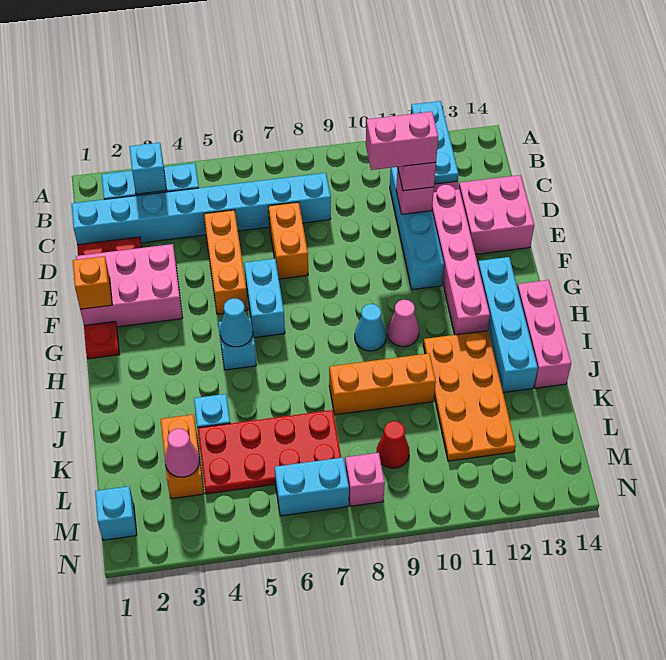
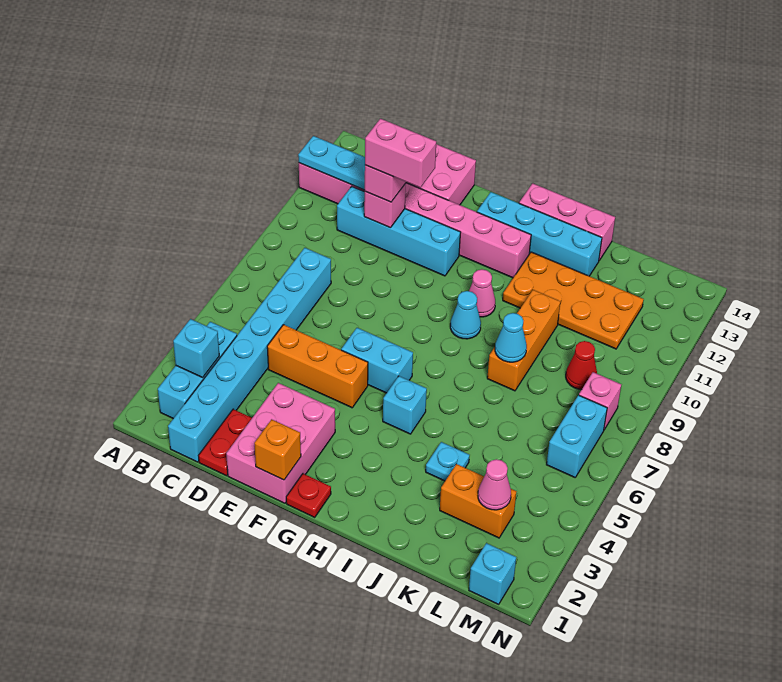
orange brick D7:E7 level 1 -> none
pink brick D10:D11 level 4 -> pink brick D11:E11 level 4
cyan cone H5 level 2 -> cyan cone J8 level 2
red plate K4:L7 level 1 -> none

